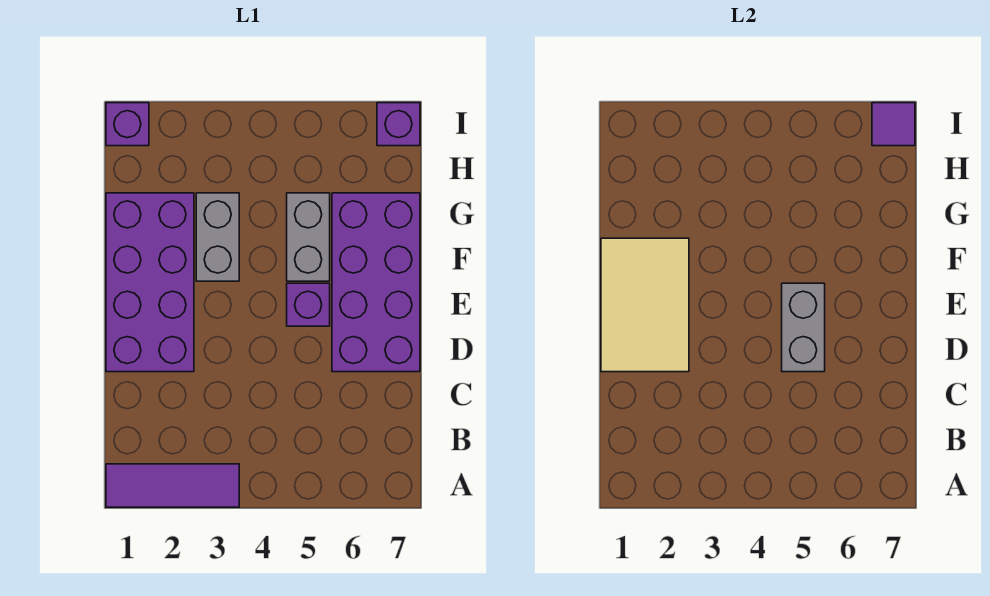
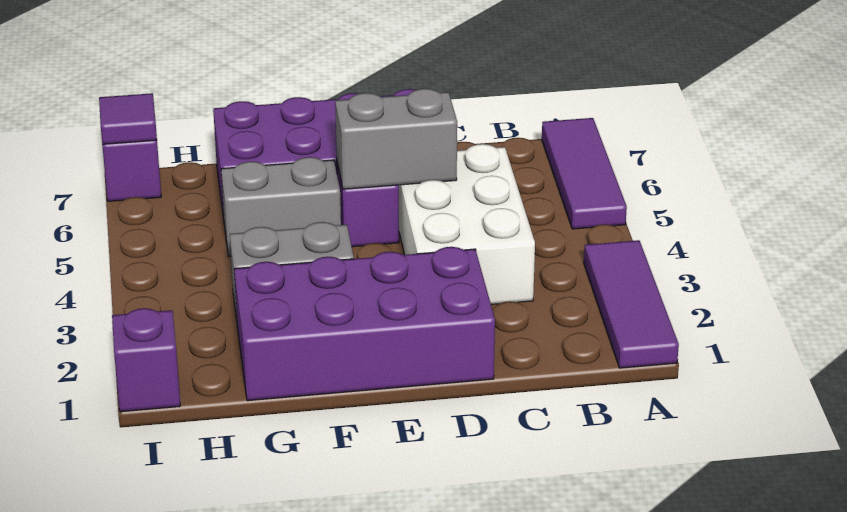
none -> purple tile A5:A7 level 1
none -> white brick C3:D5 level 1
tan tile D1:F2 level 2 -> none

